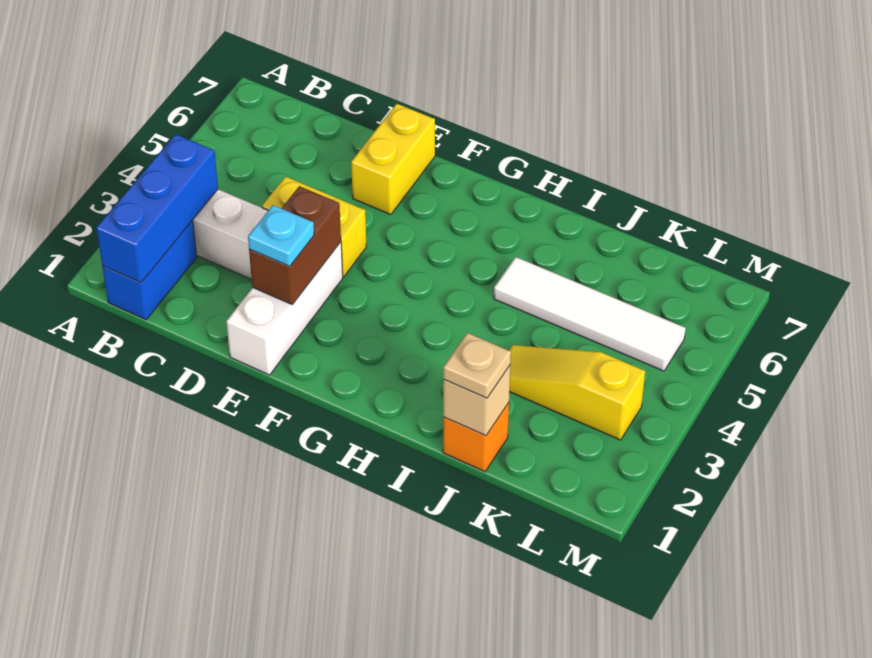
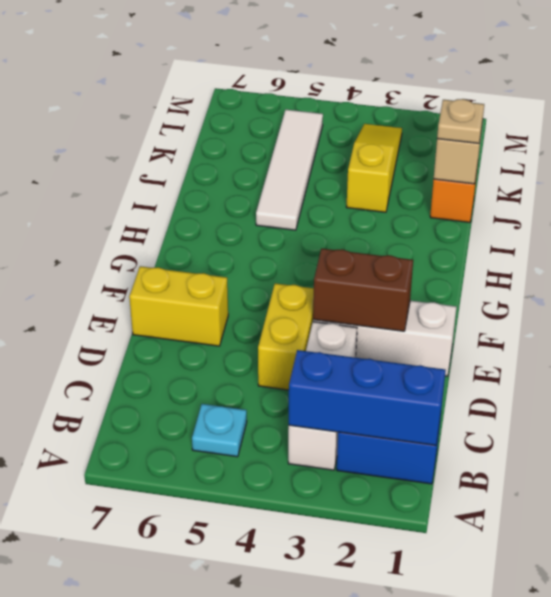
cyan plate E2 level 3 -> cyan plate B5 level 1
yellow slope J3:L3 level 1 top L -> yellow slope J3:L3 level 1 top J

